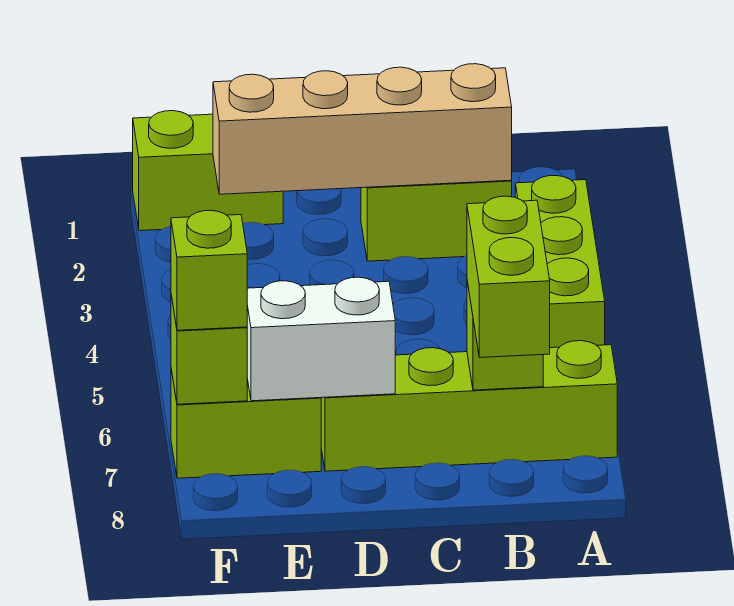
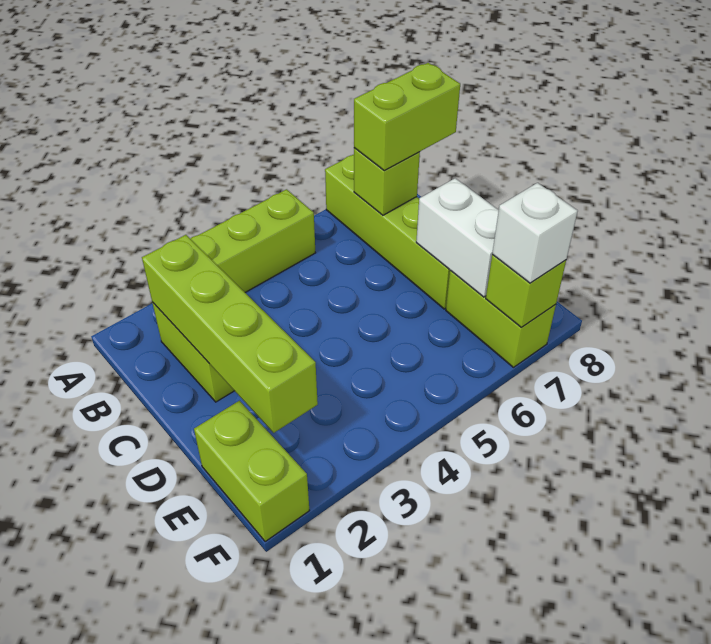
tan brick B2:E2 level 2 -> lime brick B2:E2 level 2
lime brick F7 level 3 -> white brick F7 level 3

